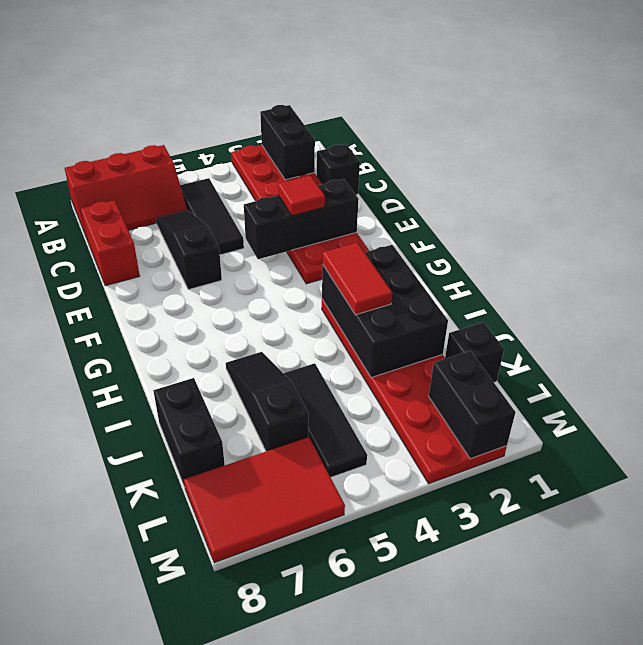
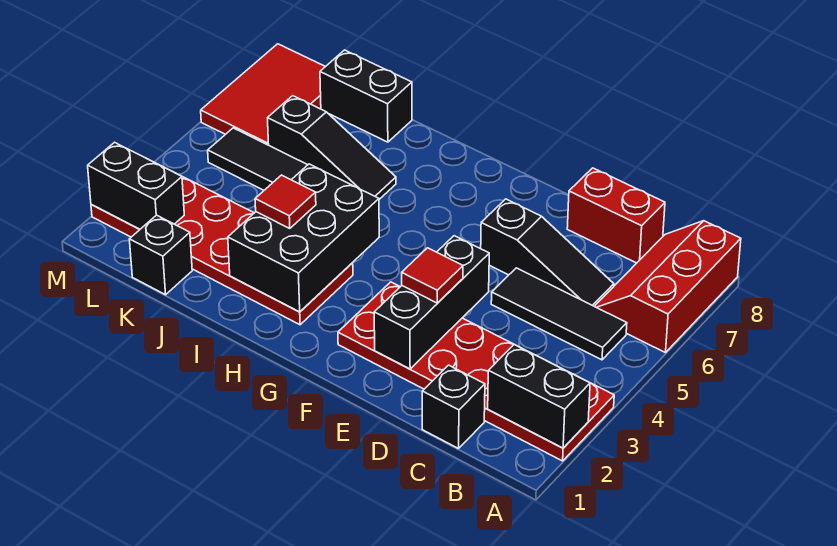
black brick H2:J3 level 2 -> black brick H2:I4 level 2
red tile H3:I3 level 3 -> red tile I3 level 3

